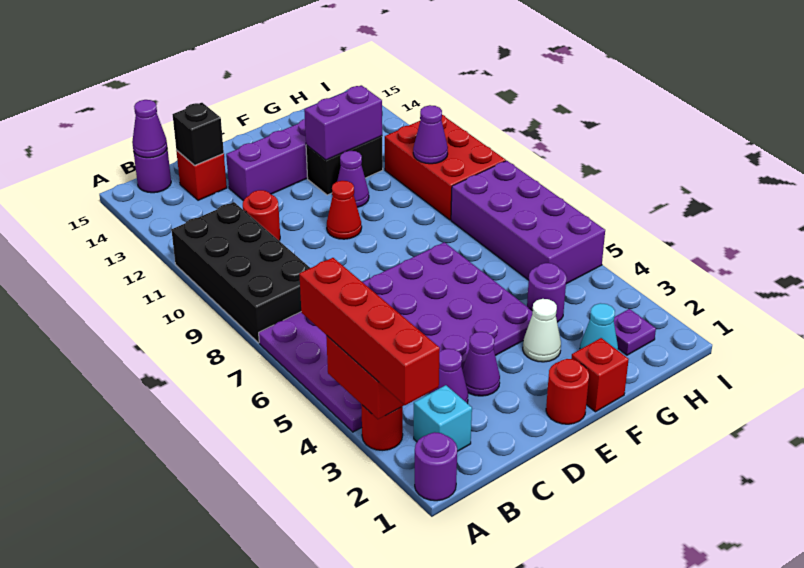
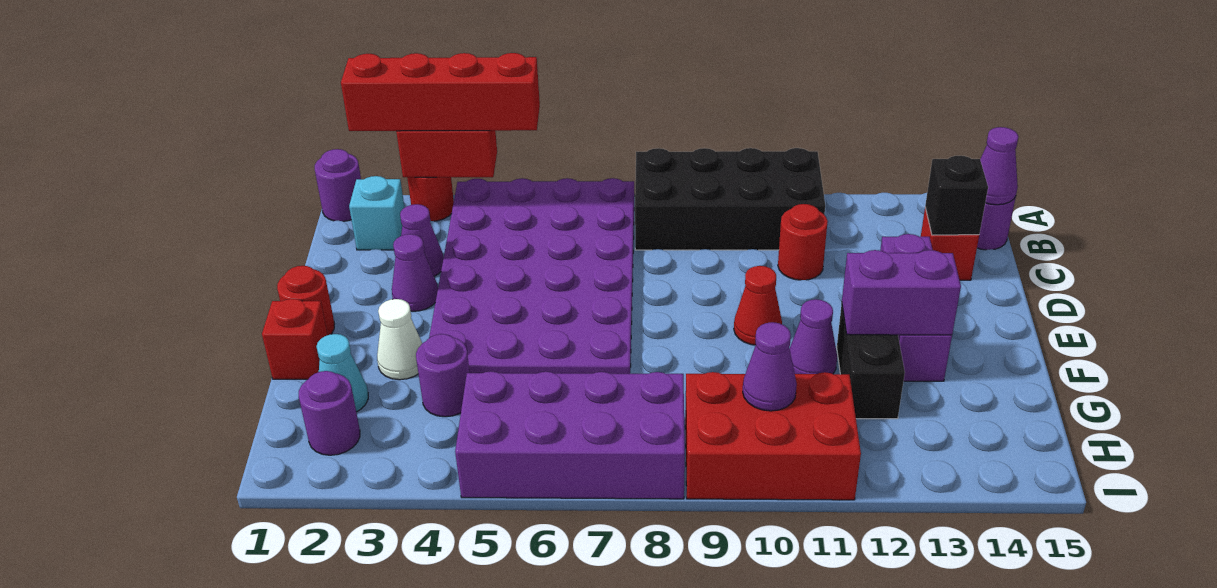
purple brick F12:G12 level 2 -> purple brick F12:F13 level 2
purple plate H2 level 1 -> purple round brick H2 level 1

